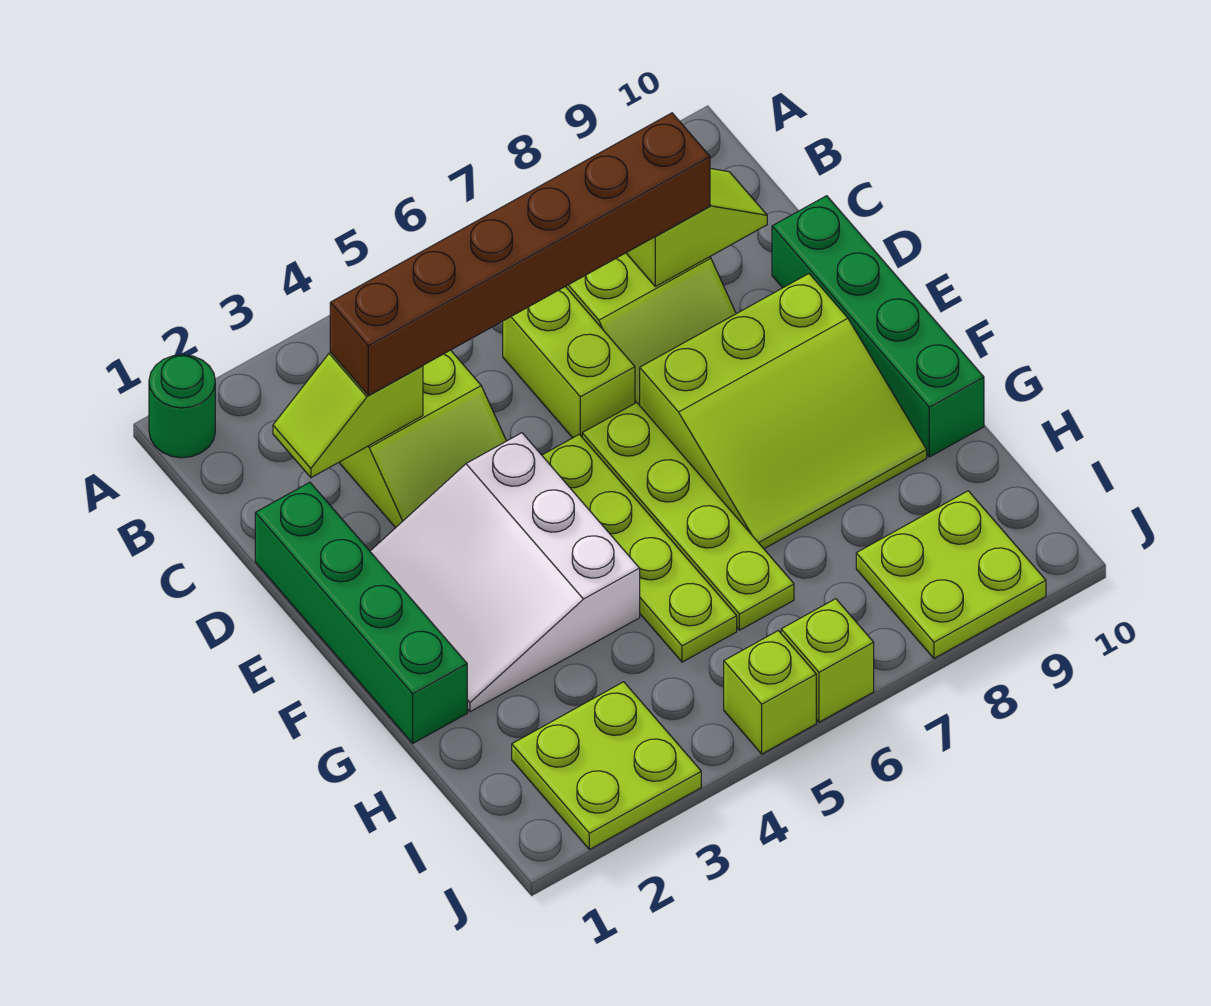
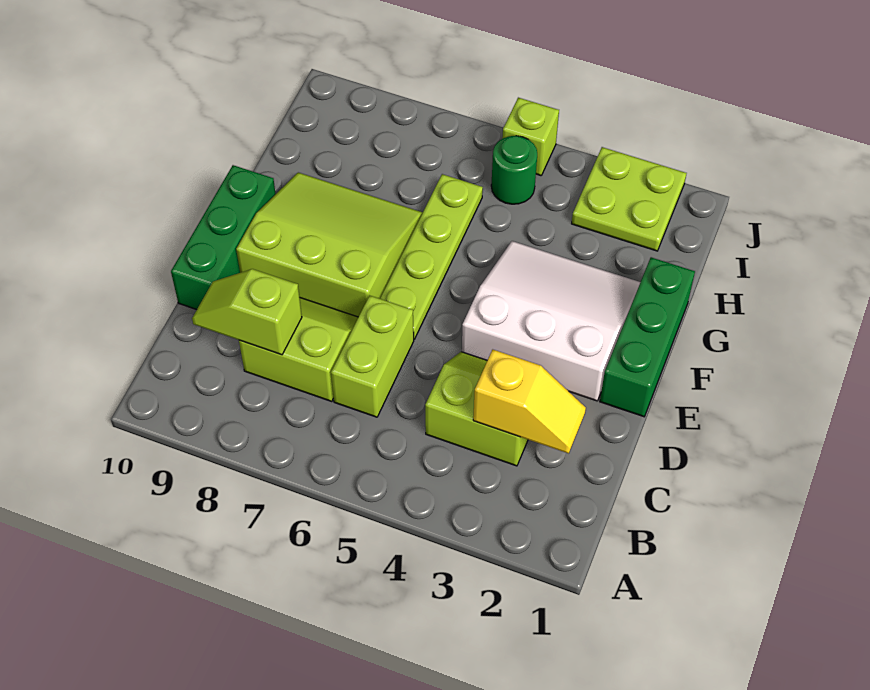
green round brick A1 level 1 -> green round brick I5 level 1
lime slope C2:C3 level 2 top 3 -> yellow slope C2:C3 level 2 top 3
brown brick C3:C8 level 3 -> none
green brick D1:G1 level 1 -> green brick E1:G1 level 1
green brick D10:G10 level 1 -> green brick D10:F10 level 1
white slope E2:G4 level 1 top 4 -> white slope E2:G4 level 1 top E
lime plate E5:H5 level 1 -> none
lime plate I8:J9 level 1 -> none
lime brick J6 level 1 -> none

